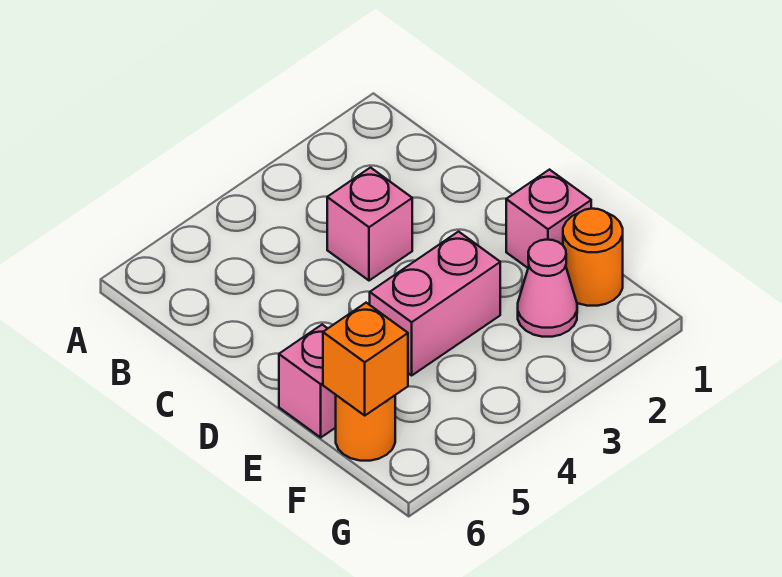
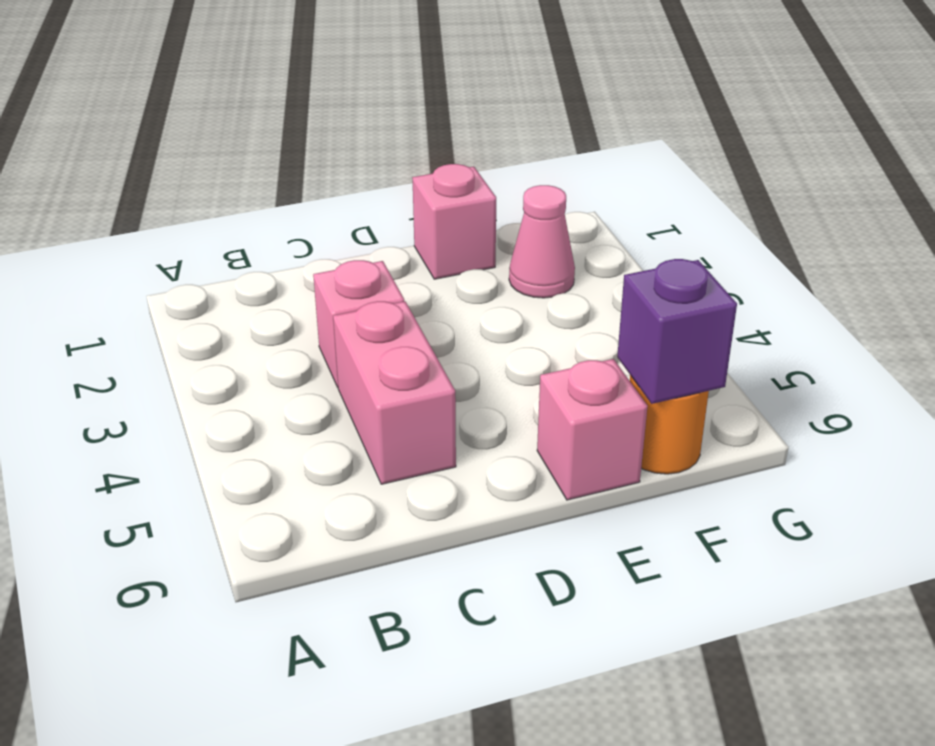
pink brick E3:E4 level 1 -> pink brick C4:C5 level 1
orange round brick F1 level 1 -> none
orange brick F6 level 2 -> purple brick F6 level 2

